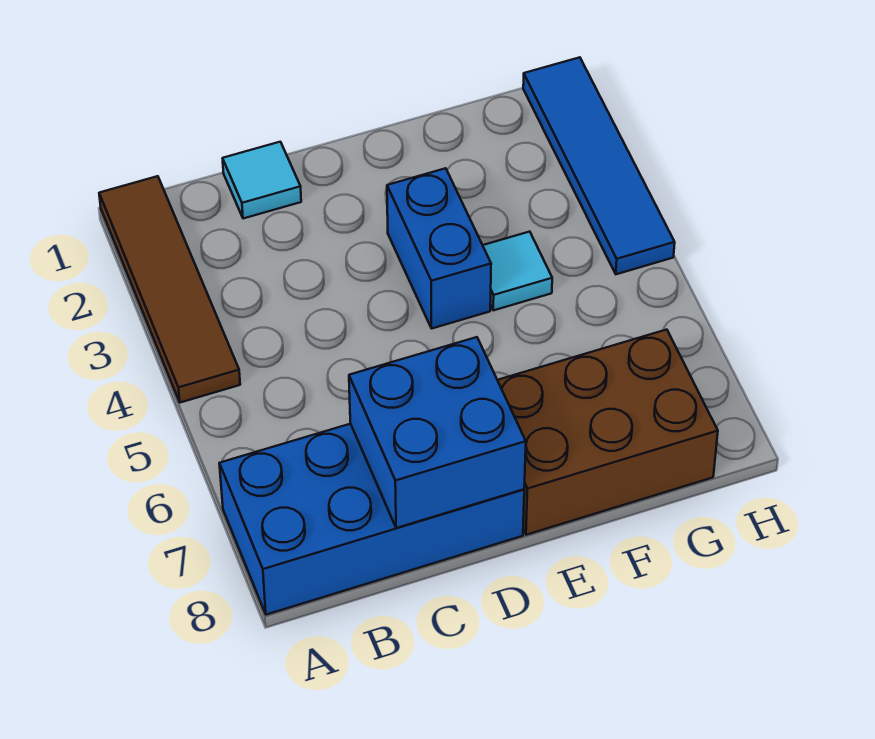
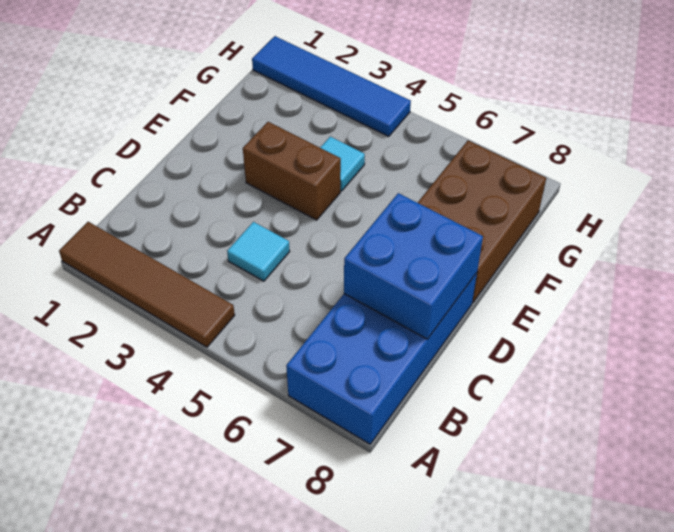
cyan tile C1 level 1 -> cyan tile C4 level 1
blue brick E3:E4 level 1 -> brown brick E3:E4 level 1

